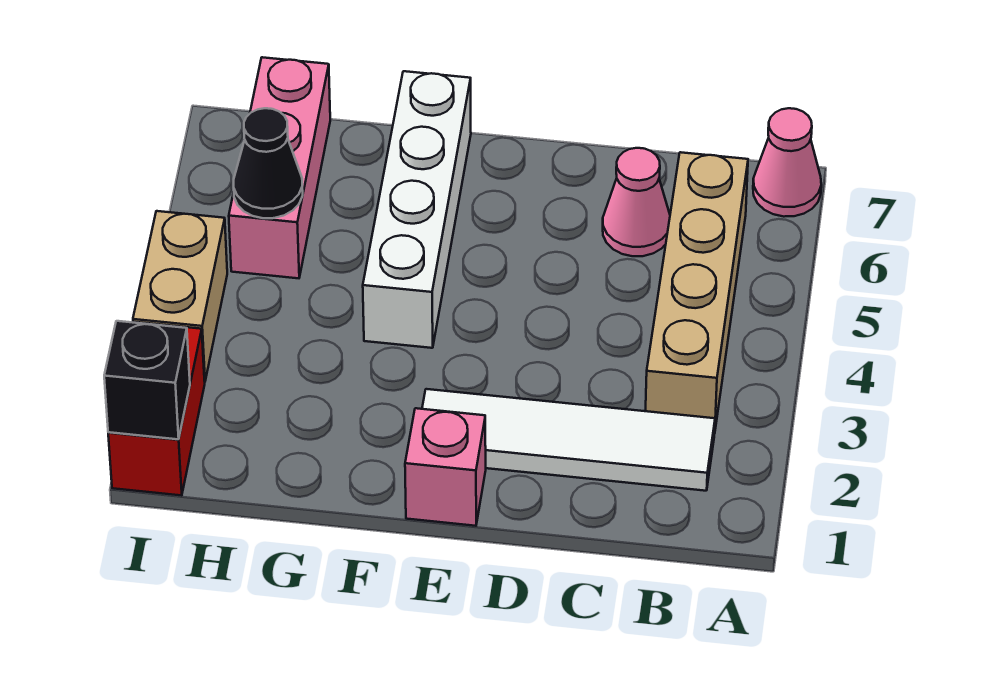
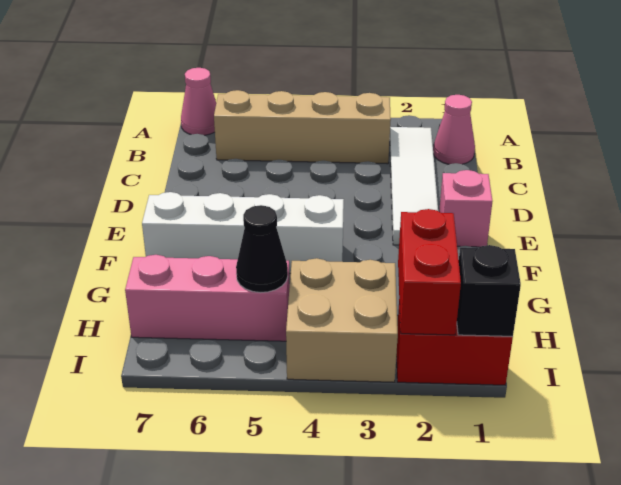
pink cone C6 level 1 -> pink cone B1 level 1
none -> red brick H2:I2 level 2
tan brick I3:I4 level 1 -> tan brick H3:I4 level 1

